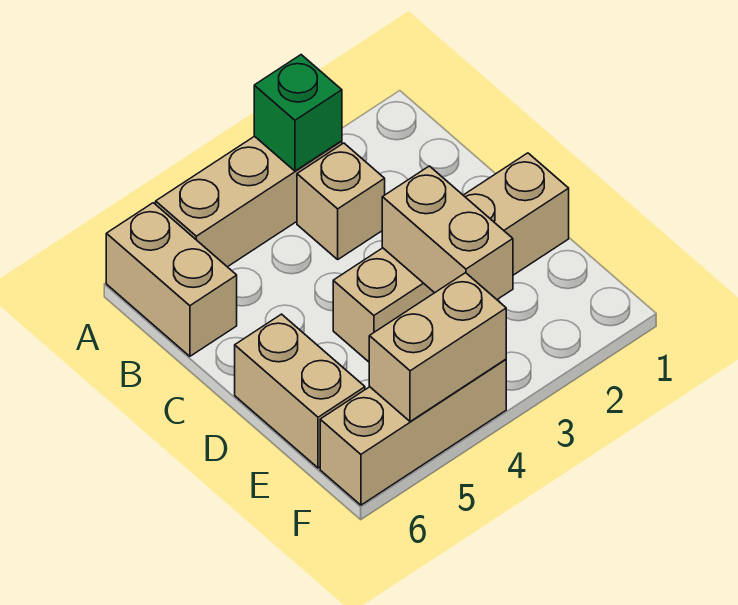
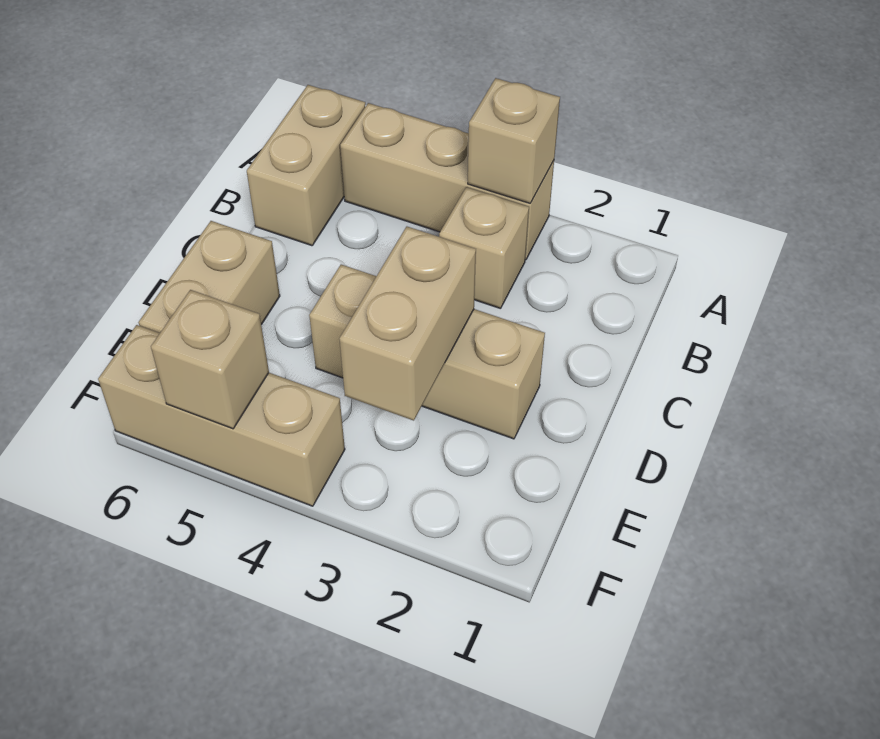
green brick A3 level 2 -> tan brick A3 level 2
tan brick D1:D4 level 1 -> tan brick D2:D4 level 1
tan brick F4:F5 level 2 -> tan brick F5 level 2

